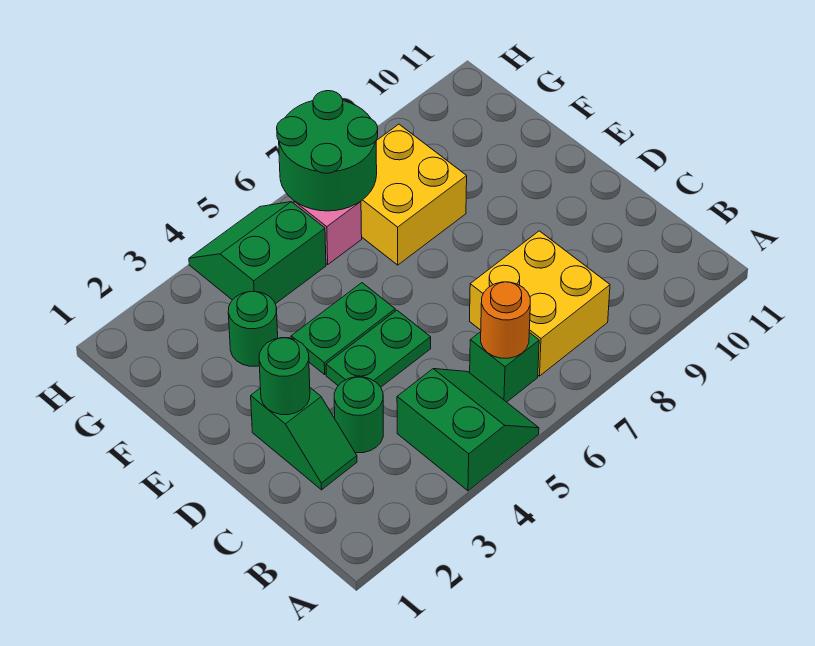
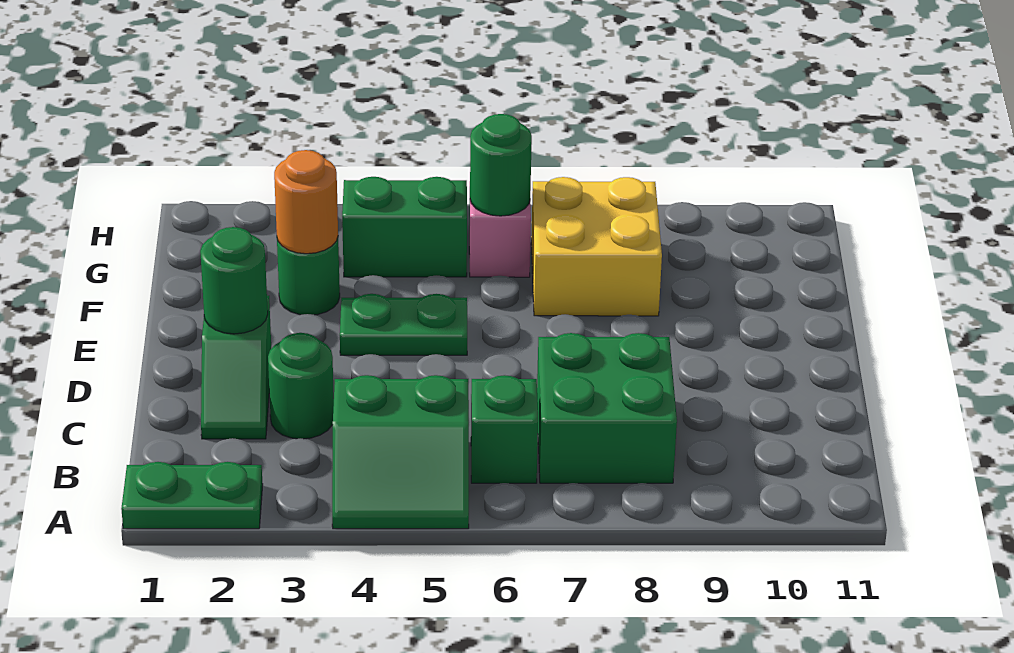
green slope A4:B5 level 1 top 4 -> green slope A4:B5 level 1 top B
orange round brick B6 level 2 -> orange round brick F3 level 2
yellow brick B7:C8 level 1 -> green brick B7:C8 level 1
green plate D4:D5 level 1 -> green plate A1:A2 level 1
green round brick G6:H7 level 2 -> green round brick G6 level 2

